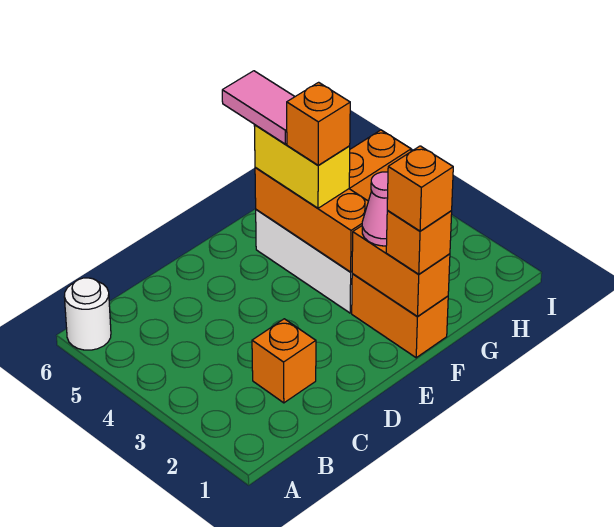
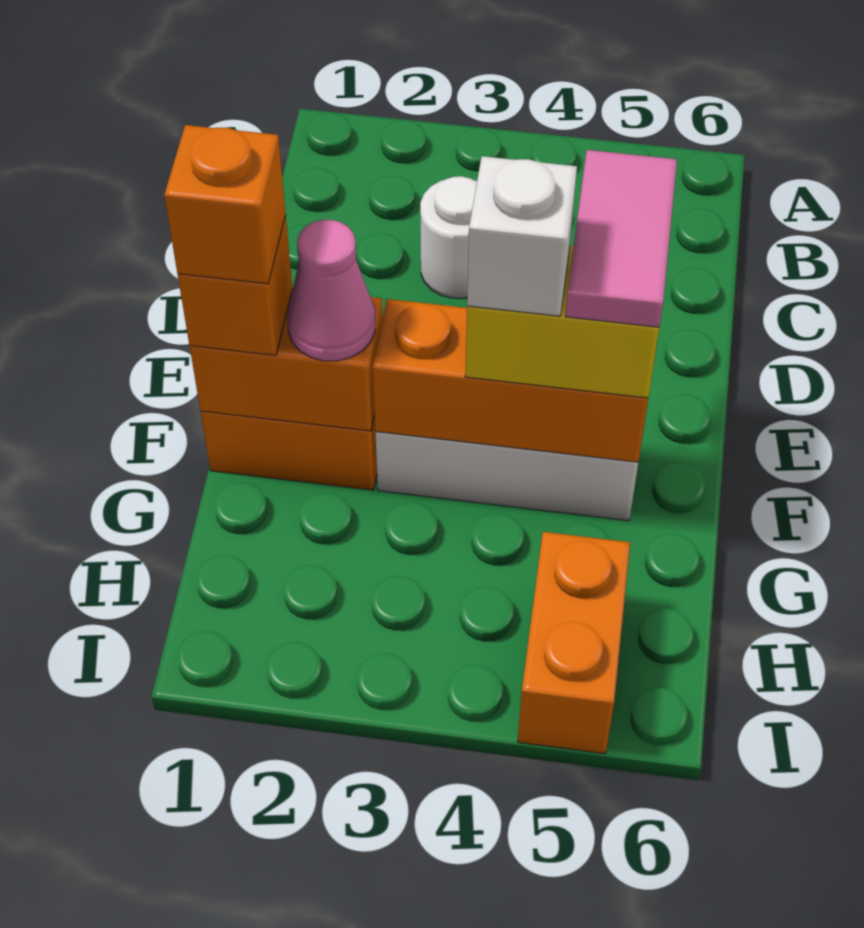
white round brick A6 level 1 -> white round brick C3 level 1
orange brick C2 level 1 -> none
orange brick F4 level 4 -> white brick F4 level 4
pink tile F5:F6 level 4 -> pink tile E5:F5 level 4

